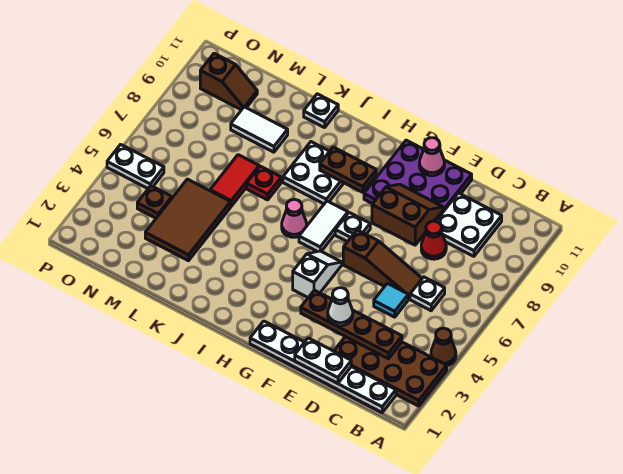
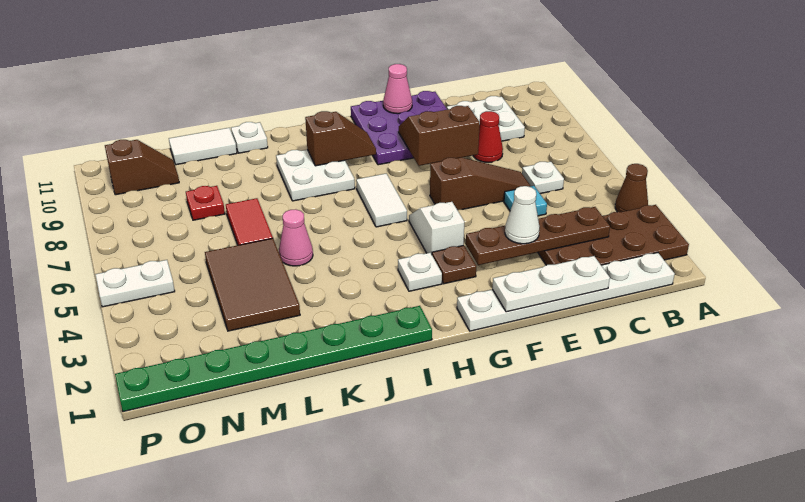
white plate D1:E1 level 2 -> white plate D1:F1 level 2
white plate G7 level 1 -> white plate H3 level 1
brown plate H9:I9 level 2 -> brown slope H9:I9 level 2 top I
none -> green plate I1:P1 level 1
pink cone I6 level 1 -> pink cone K5 level 1
red plate K7 level 1 -> red plate M8 level 1
white tile L9:M9 level 1 -> white tile L11:M11 level 1
brown plate N4 level 1 -> brown plate G3 level 1

